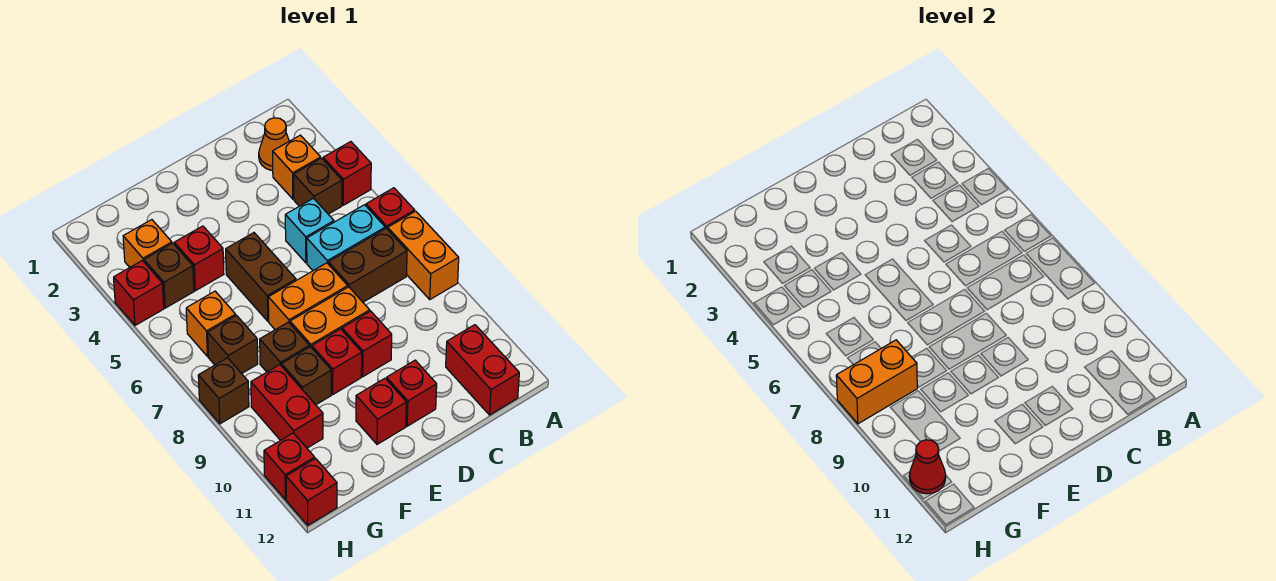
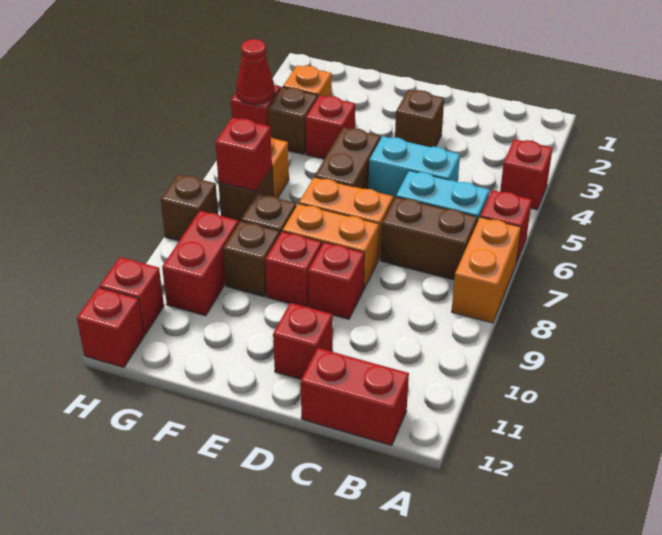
orange cone B2 level 1 -> none
orange brick B3 level 1 -> none
brown brick B4 level 1 -> brown brick D3 level 1
red brick B11:B12 level 1 -> red brick B12:C12 level 1
cyan brick C5 level 1 -> cyan brick C5:D5 level 1
red brick E11 level 1 -> red brick G7 level 2
orange brick G8:H8 level 2 -> none
red cone H11 level 2 -> red cone H4 level 2

